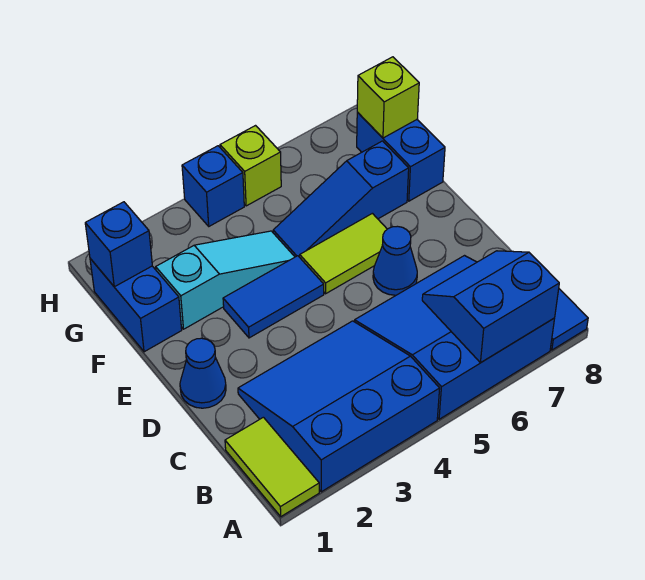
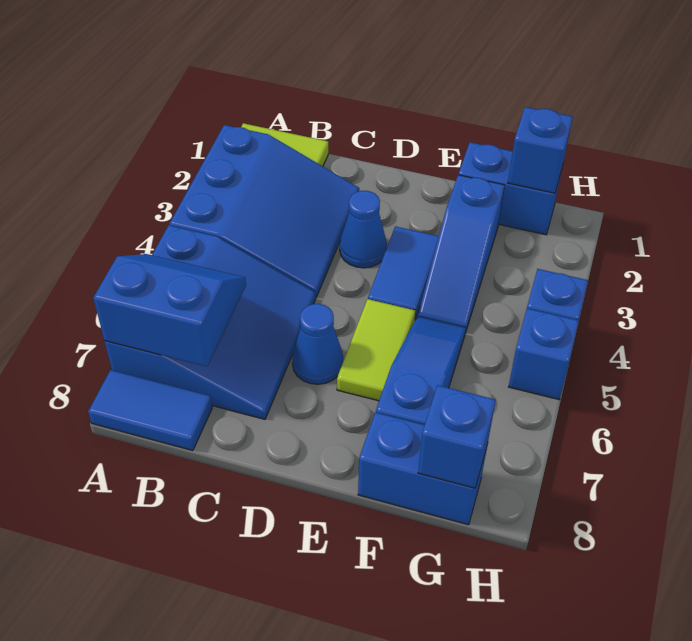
blue slope A6:B7 level 2 top A -> blue slope A6:B7 level 2 top 7
blue cone D1 level 1 -> blue cone D3 level 1
cyan slope F2:F4 level 1 top 2 -> blue slope F2:F4 level 1 top 2
lime brick G8 level 2 -> blue brick G8 level 2
lime brick H5 level 1 -> blue brick H5 level 1

